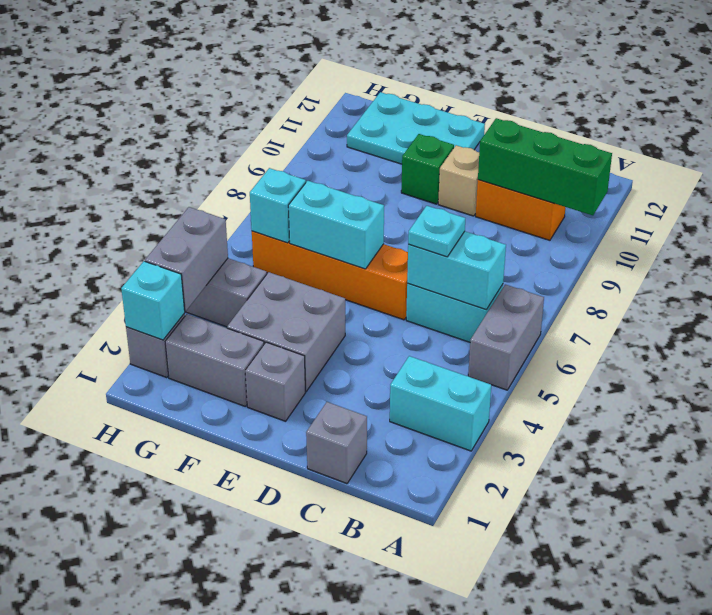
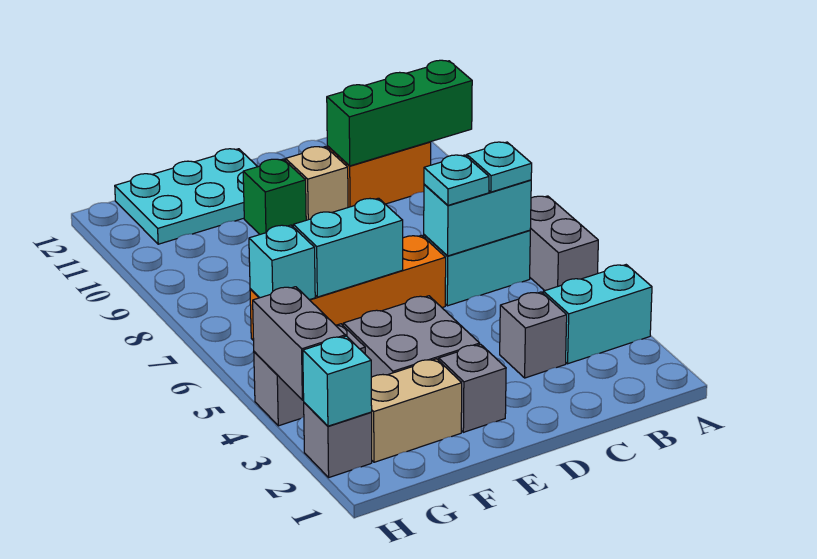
none -> cyan plate B6 level 3
grey brick C1 level 1 -> grey brick C3 level 1
grey brick F2:G2 level 1 -> tan brick F2:G2 level 1

